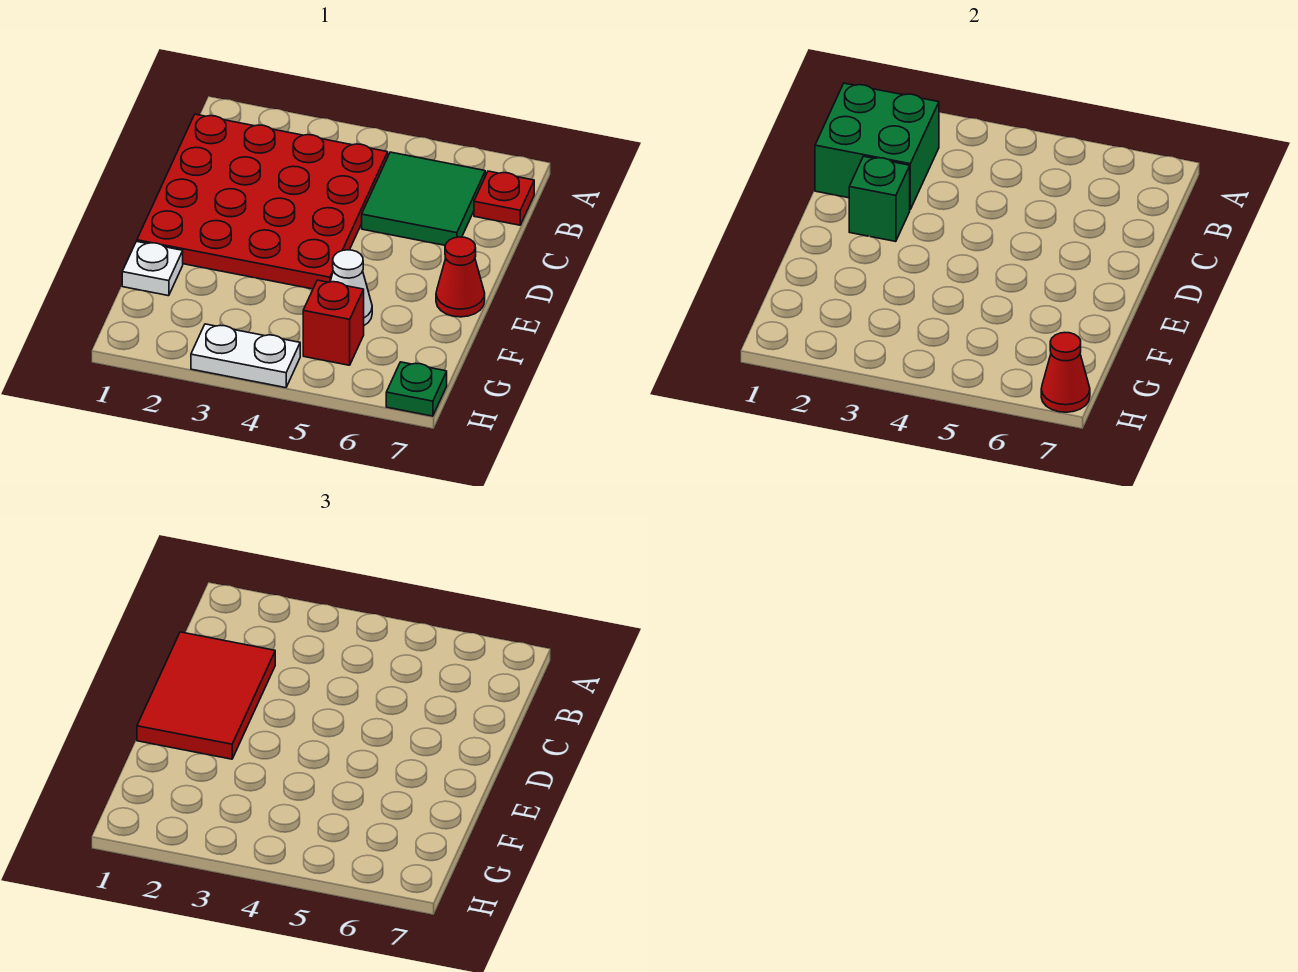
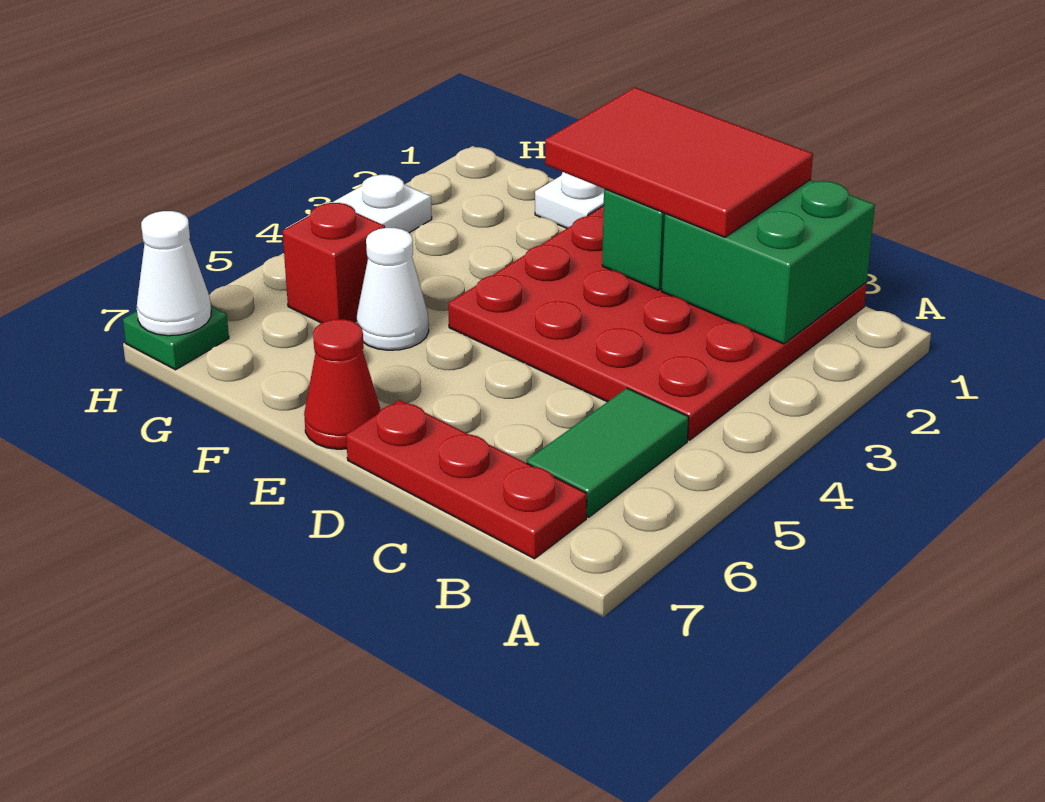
green tile B5:C6 level 1 -> green tile B5:B6 level 1
red plate B7 level 1 -> red plate B7:D7 level 1
red cone H7 level 2 -> white cone H7 level 2

